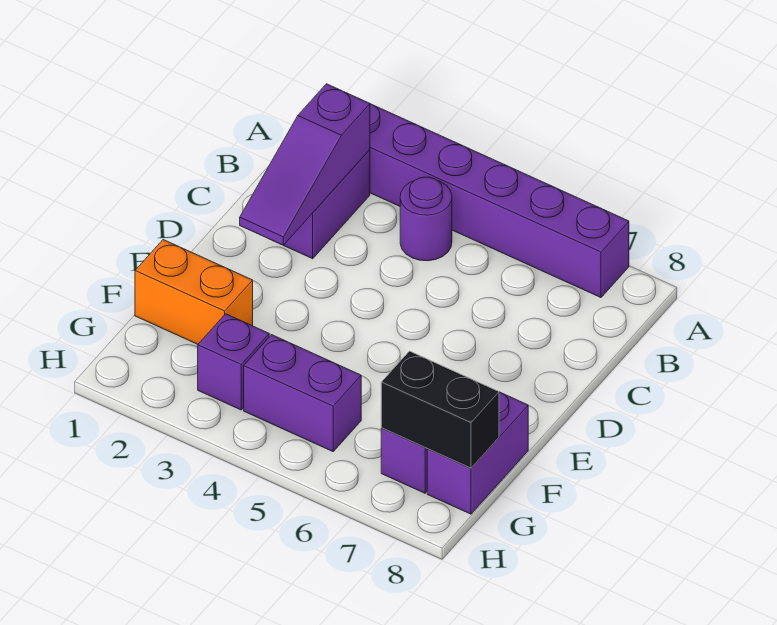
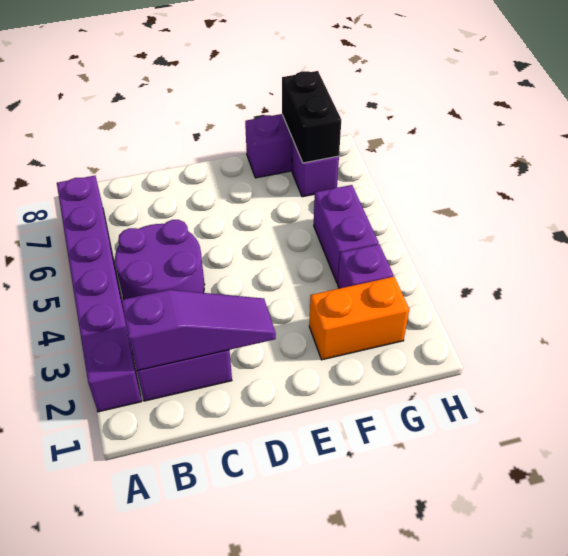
purple round brick B4 level 1 -> purple round brick B4:C5 level 1
orange brick F1:F2 level 1 -> orange brick F2:G2 level 1

